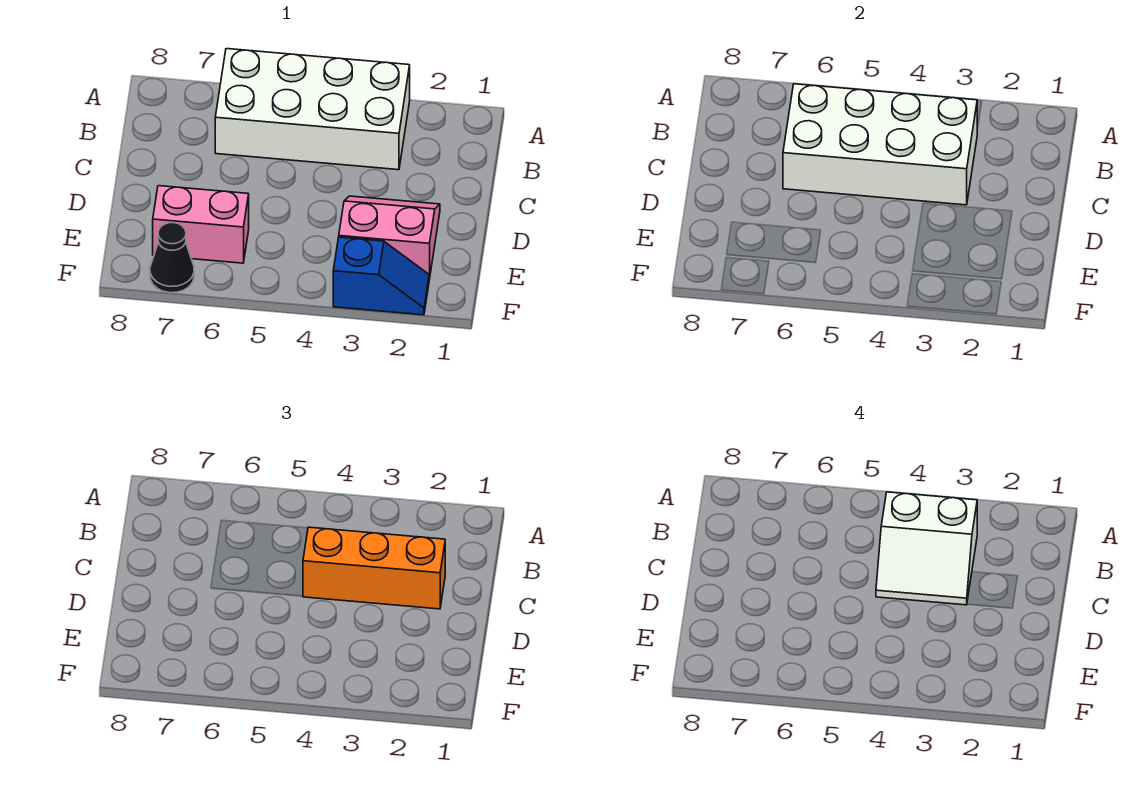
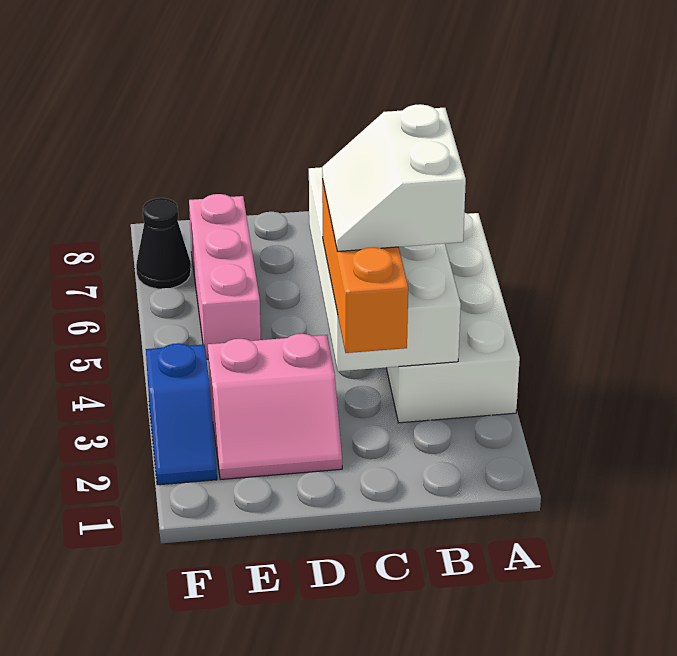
pink slope D2:E3 level 1 top E -> pink slope D2:E3 level 1 top 3
pink brick E6:E7 level 1 -> pink brick E5:E7 level 1

